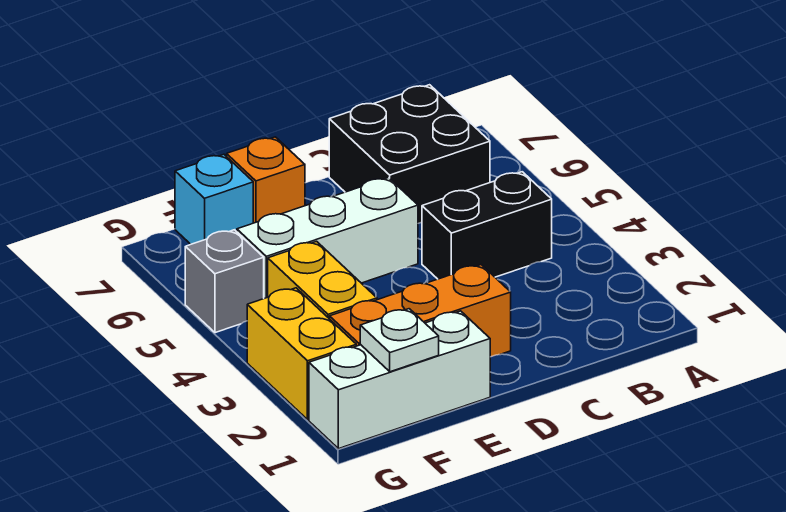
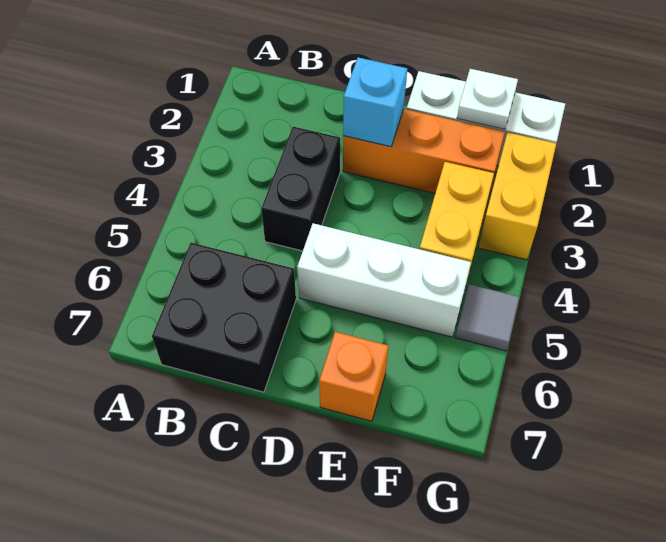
black brick B4:C4 level 1 -> black brick C3:C4 level 1
cyan brick F7 level 1 -> cyan brick D2 level 2
grey brick G5 level 1 -> grey tile G5 level 1

